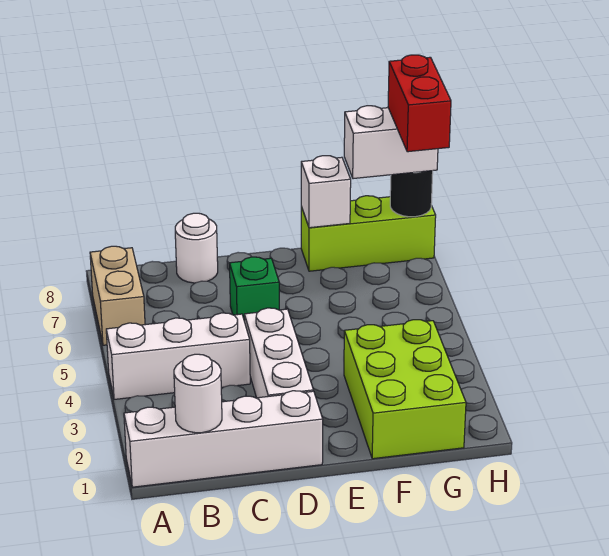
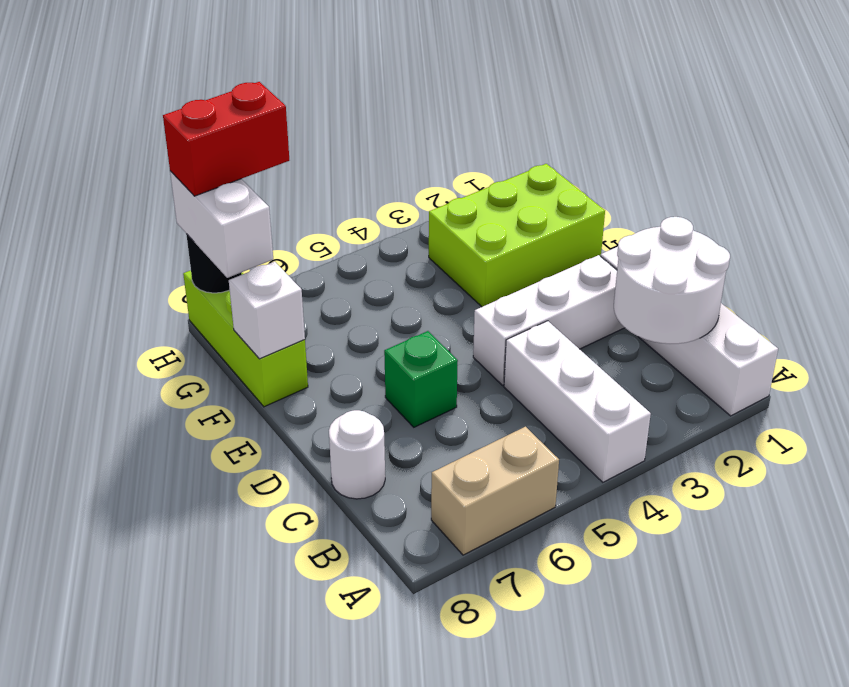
white round brick B1 level 2 -> white round brick B1:C2 level 2

